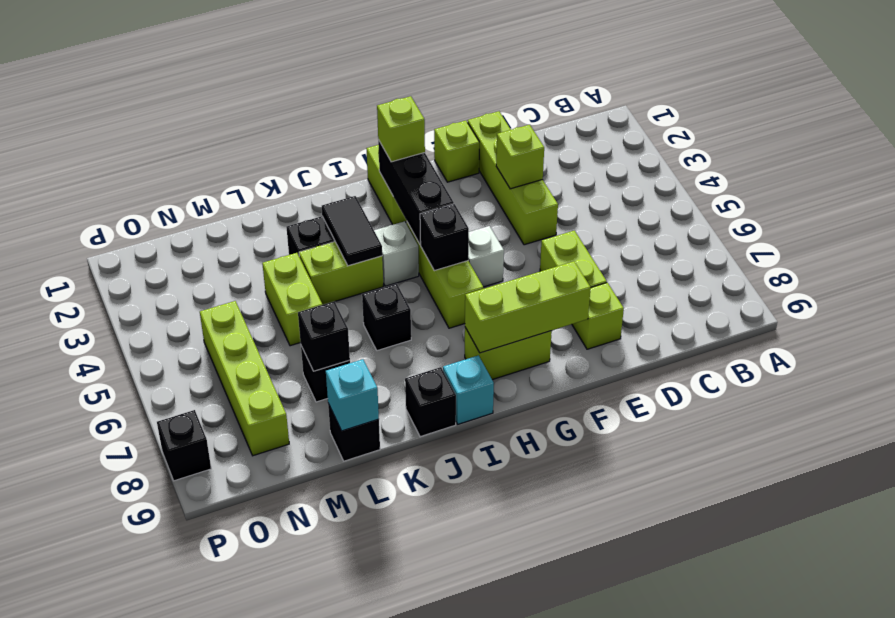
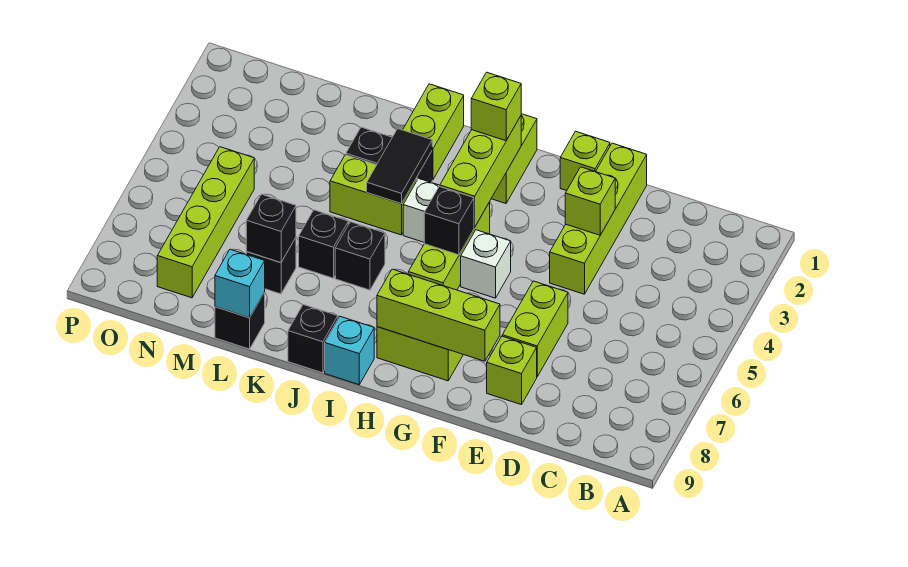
black brick H2:H4 level 2 -> lime brick H2:H4 level 2
lime brick L4:L5 level 1 -> lime brick J1:J2 level 1
black brick P8 level 1 -> black brick K6 level 1

